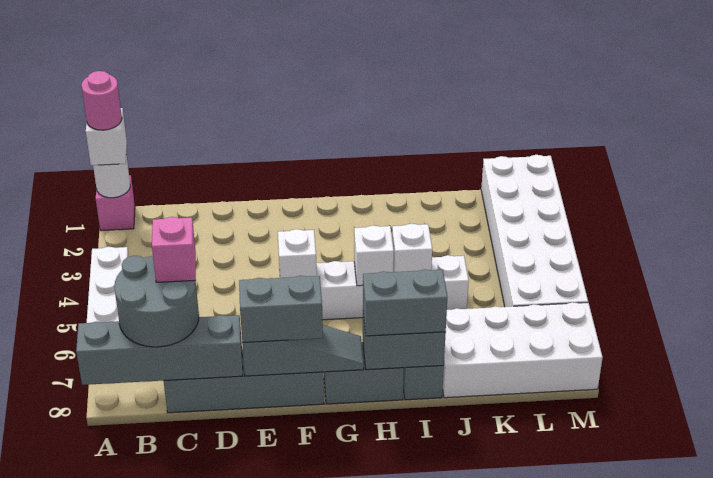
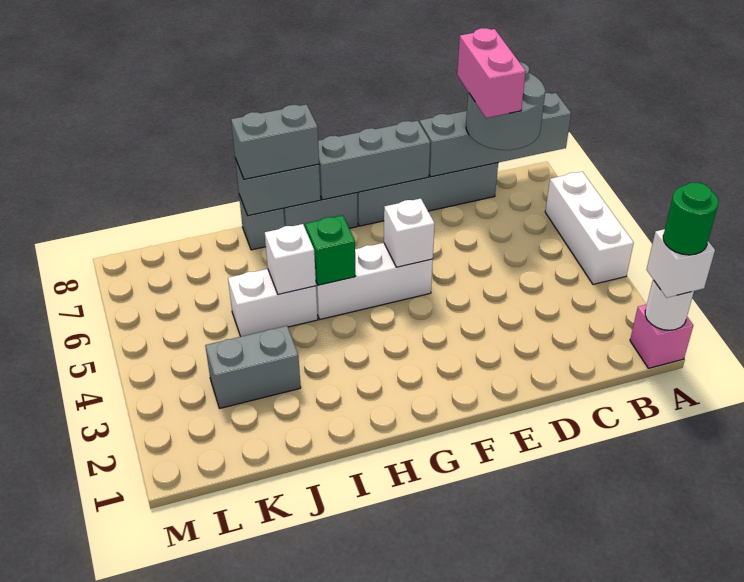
pink round brick A1 level 4 -> green round brick A1 level 4
pink brick C7 level 4 -> pink brick C7:C8 level 4
grey slope E8:G8 level 2 top E -> grey brick E8:G8 level 2
grey brick E8:F8 level 3 -> grey brick J3:K3 level 1
white brick H5 level 2 -> green brick H5 level 2
white brick J7:M8 level 1 -> none
white brick L1:M6 level 1 -> none

